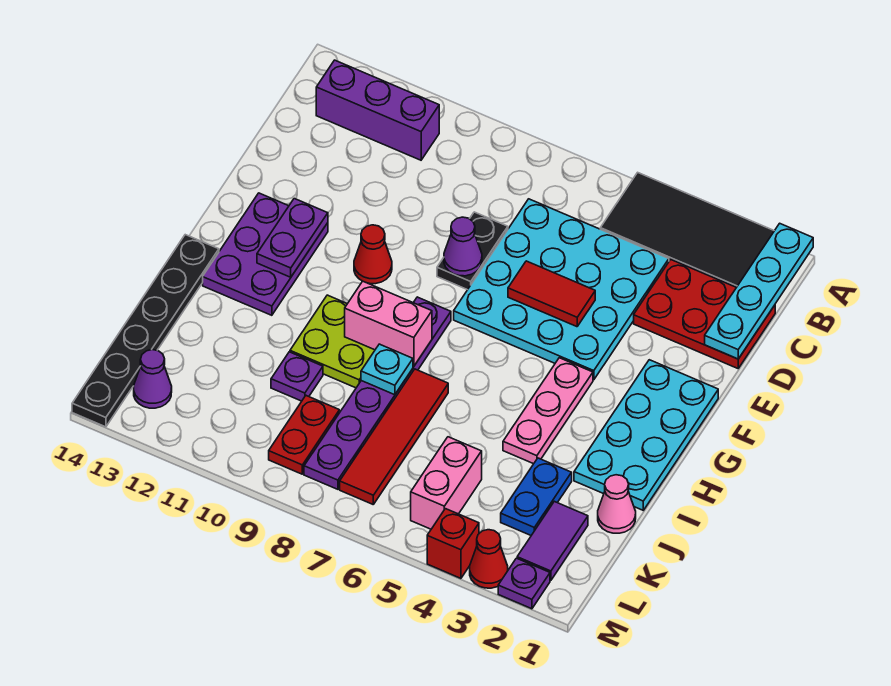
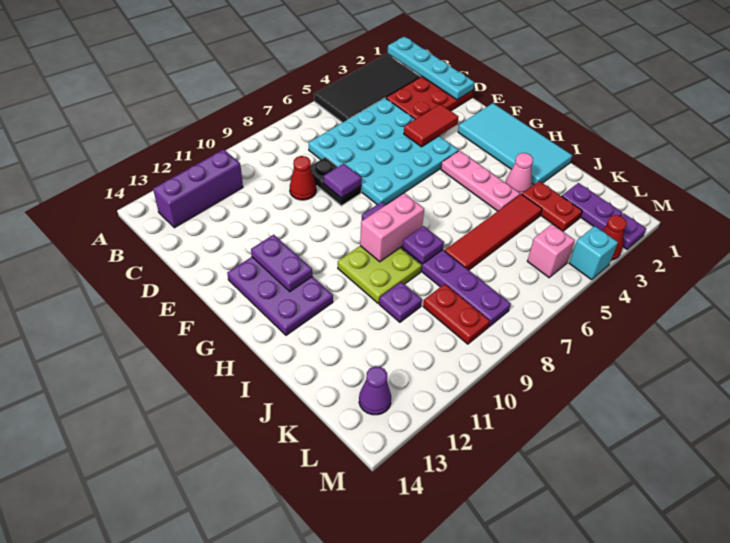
red tile E5:E6 level 2 -> red tile E3:E4 level 2
purple cone E8 level 2 -> purple tile E8 level 2
cyan plate F1:I2 level 1 -> cyan tile F1:I2 level 1
red cone F10 level 1 -> red cone D9 level 1
black plate H14:M14 level 1 -> none
red tile I7:L7 level 1 -> red tile J4:J7 level 1
cyan plate I8 level 2 -> purple plate I8 level 2
pink cone J1 level 1 -> pink cone I3 level 1
blue plate J3:K3 level 1 -> red plate J3:K3 level 1
purple tile K2:L2 level 1 -> purple plate K2:L2 level 1
pink brick K5:L5 level 1 -> pink brick L5 level 1
red brick M4 level 1 -> cyan brick M4 level 1

